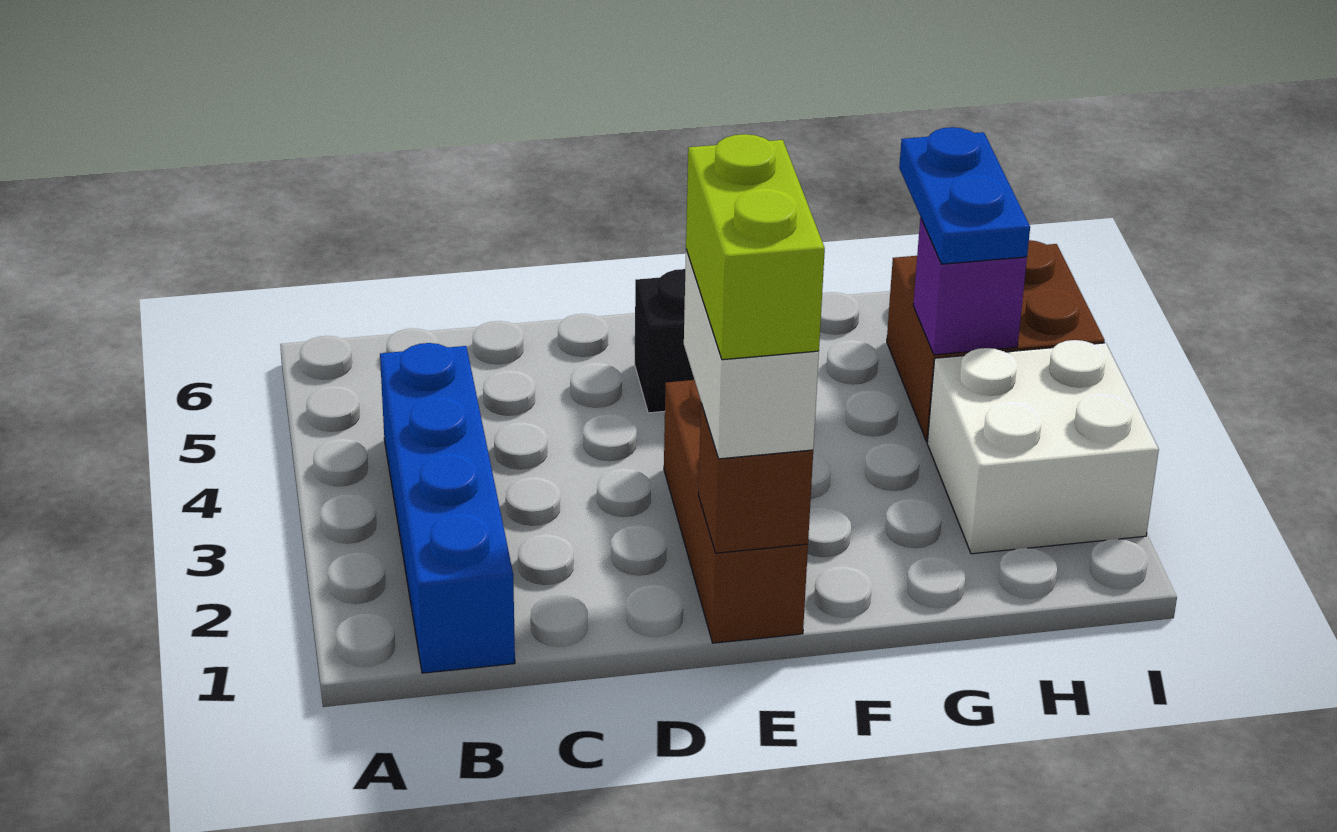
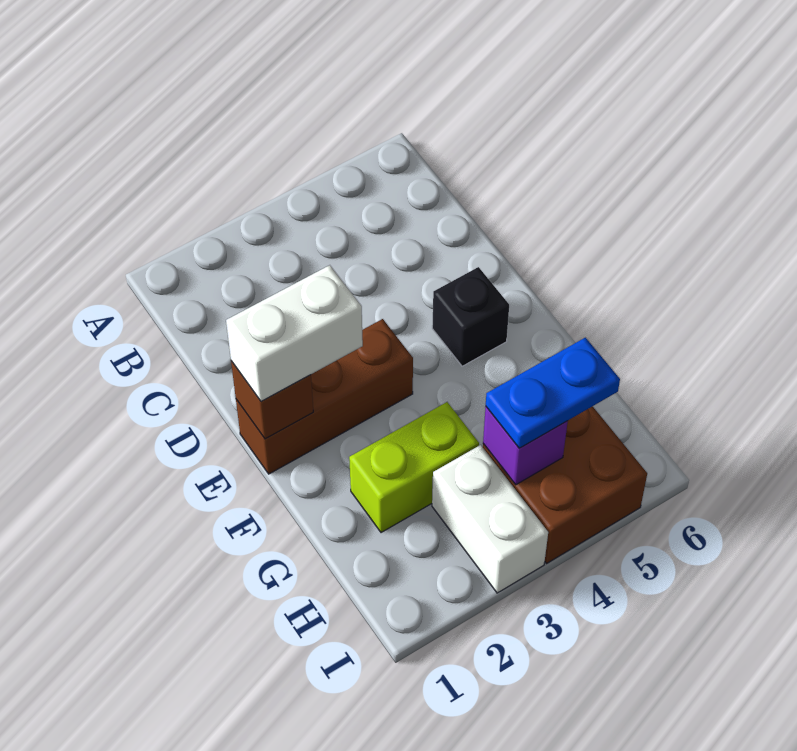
blue brick B1:B4 level 1 -> none
lime brick E1:E2 level 4 -> lime brick G2:G3 level 1
white brick H2:I3 level 1 -> white brick H3:I3 level 1

